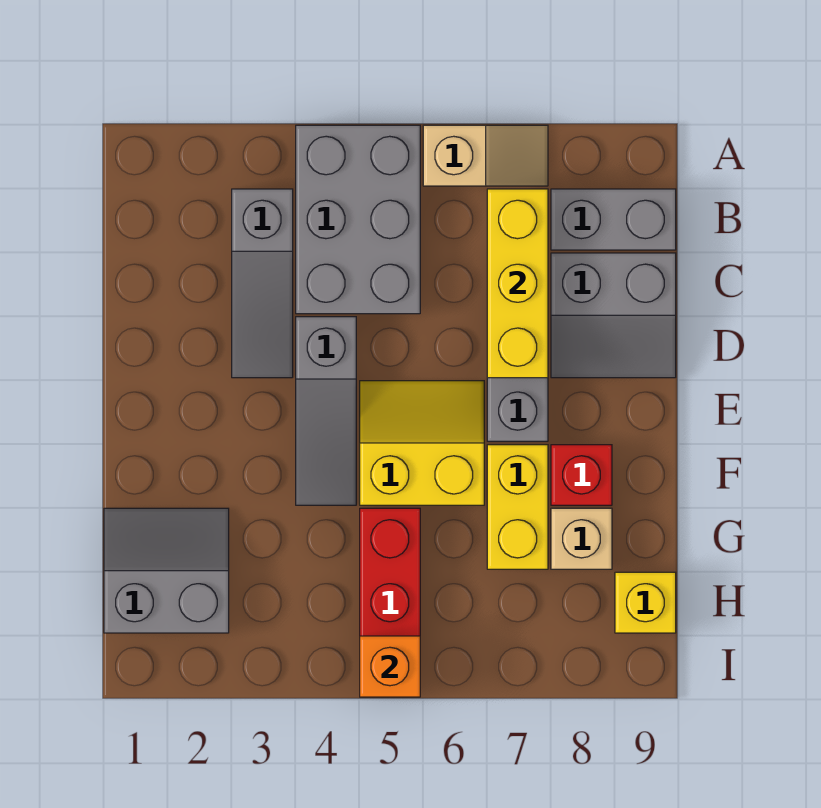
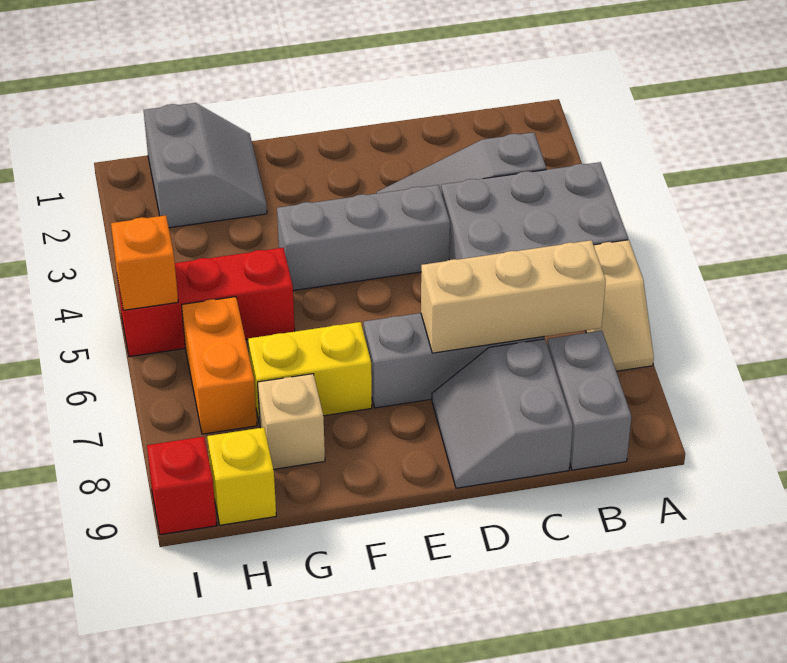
yellow brick B7:D7 level 2 -> tan brick B7:D7 level 2
grey slope D4:F4 level 1 top D -> grey brick D4:F4 level 1
yellow slope E5:F6 level 1 top F -> none
red brick F8 level 1 -> red brick I9 level 1
none -> orange brick H6:H7 level 1

